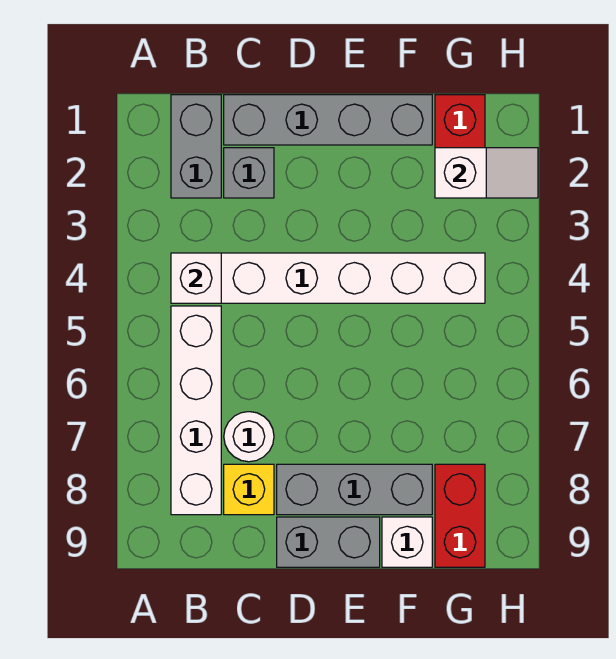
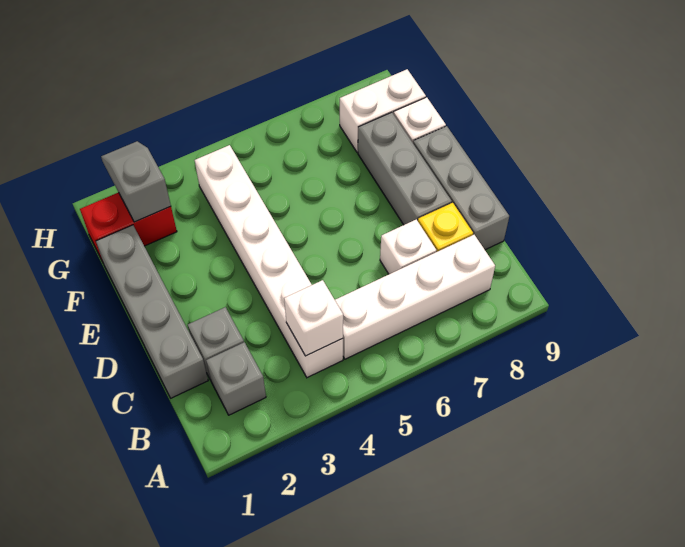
grey brick B1:B2 level 1 -> grey brick B2 level 1
white round brick C7 level 1 -> white brick C7 level 1
grey brick D9:E9 level 1 -> grey brick C9:E9 level 1
white slope G2:H2 level 2 top G -> grey slope G2:H2 level 2 top G
red brick G8:G9 level 1 -> white brick G8:G9 level 1

